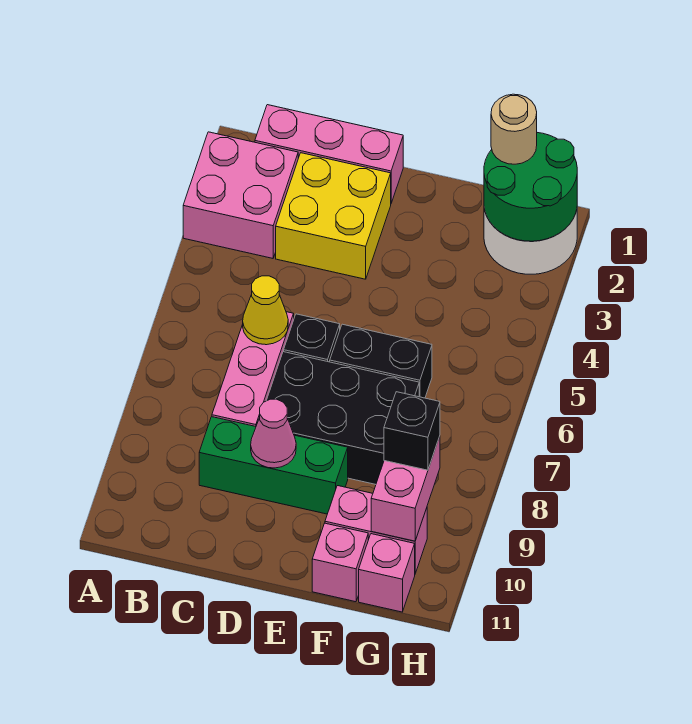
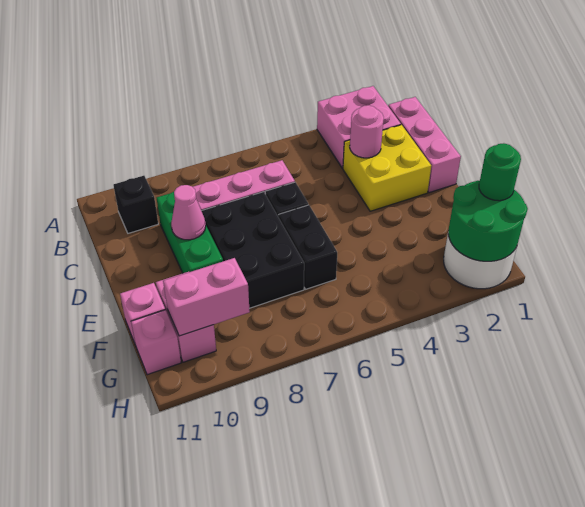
none -> pink round brick C3 level 2
yellow cone C6 level 2 -> none
tan round brick G1 level 3 -> green round brick G1 level 3
black brick G9 level 3 -> black brick B10 level 1

